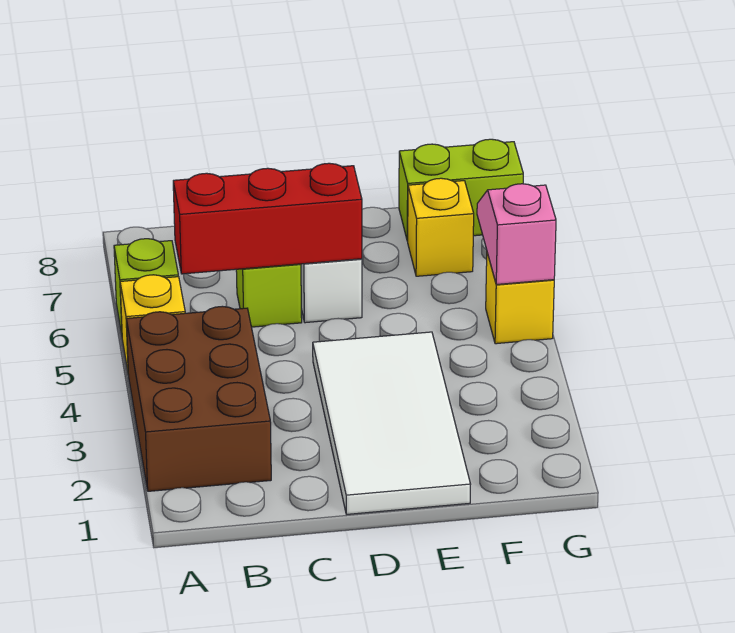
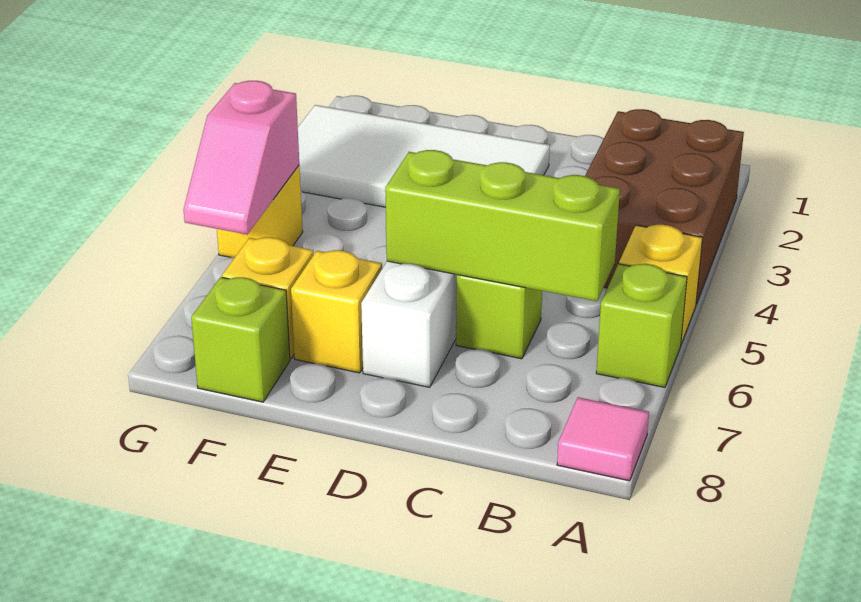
none -> pink tile A8 level 1
red brick B6:D6 level 2 -> lime brick B6:D6 level 2
white tile D1:E4 level 1 -> white tile D2:G3 level 1
none -> yellow brick E7 level 1
lime brick F8:G8 level 1 -> lime brick F8 level 1

